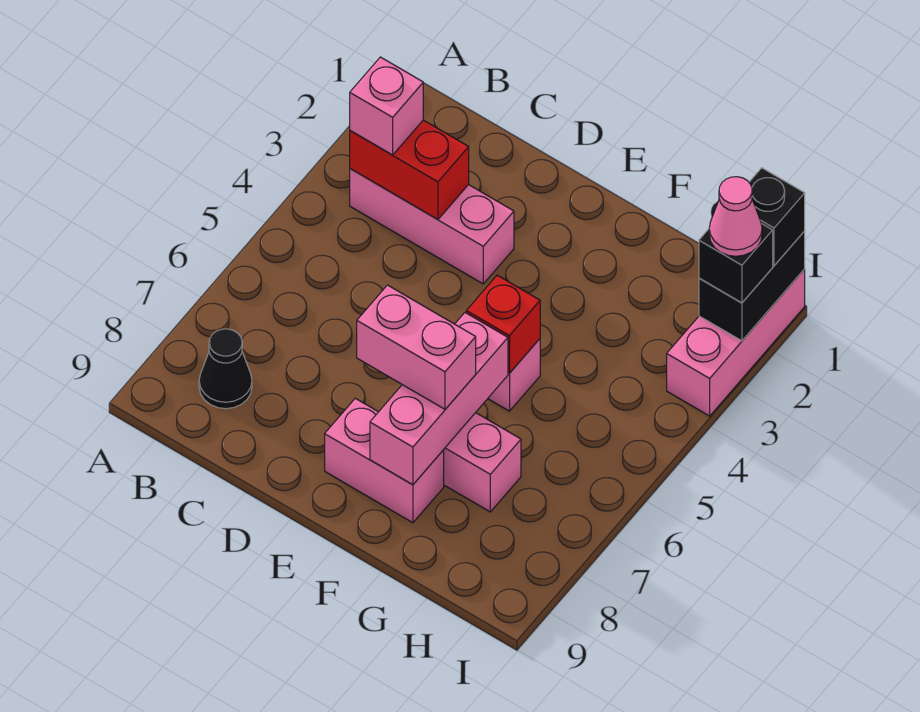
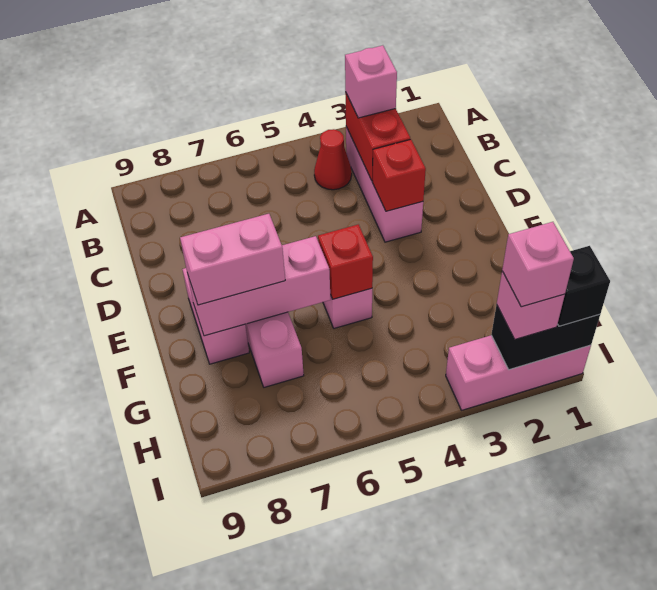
none -> red cone B4 level 1
black cone B8 level 1 -> none
none -> red brick D3 level 2
pink brick E7:F7 level 3 -> pink brick F7:F8 level 3
black brick I2 level 3 -> pink brick I2 level 3
pink cone I2 level 4 -> pink brick I2 level 4

